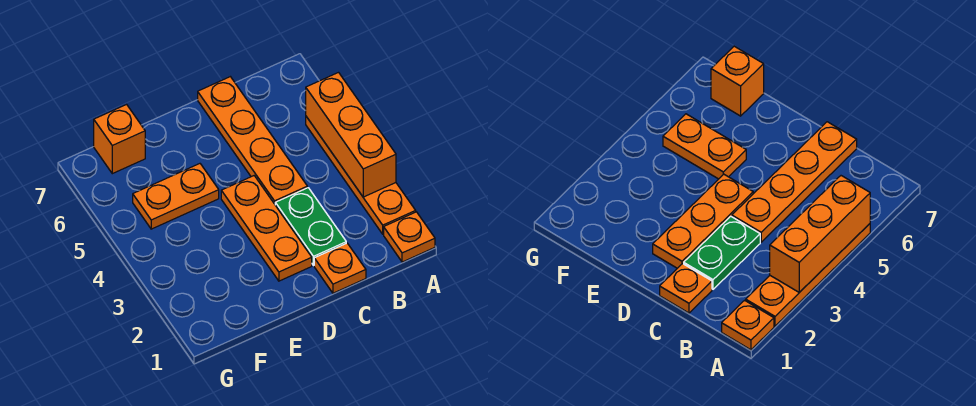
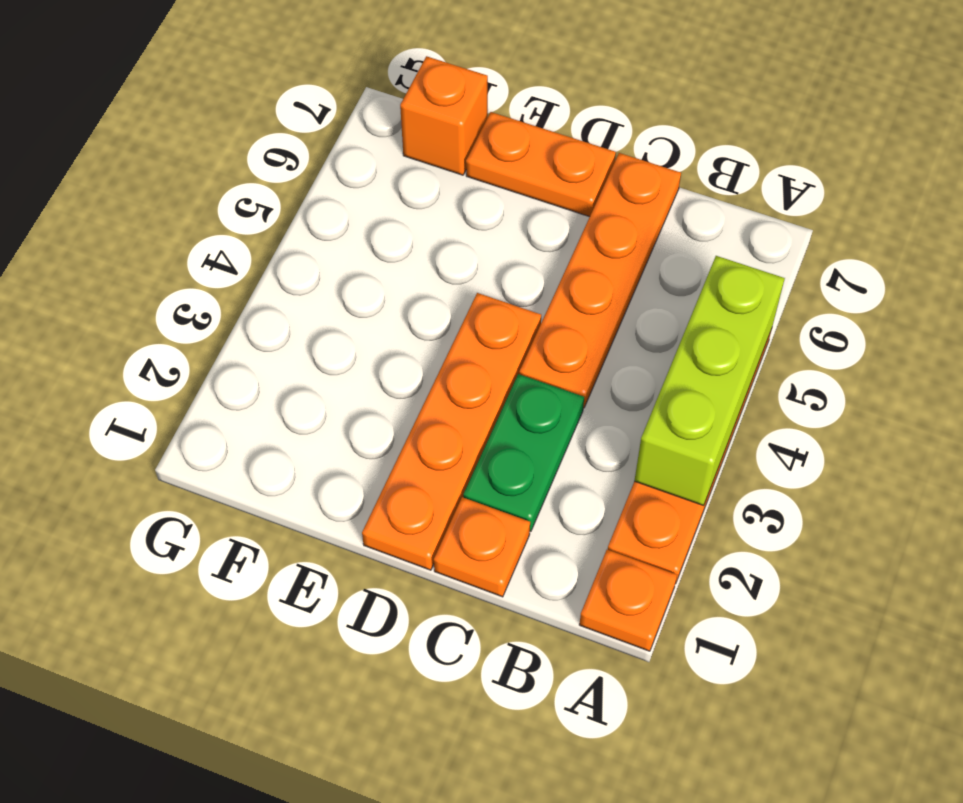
orange brick A3:A5 level 2 -> lime brick A3:A5 level 2
orange plate D2:D4 level 1 -> orange plate D1:D4 level 1
orange plate E5:F5 level 1 -> orange plate D7:E7 level 1

